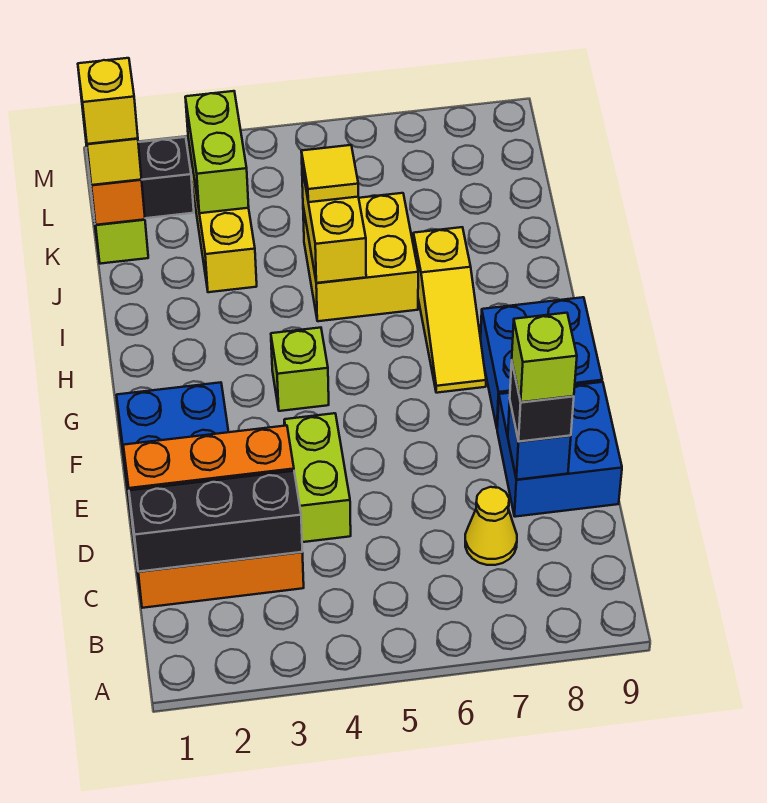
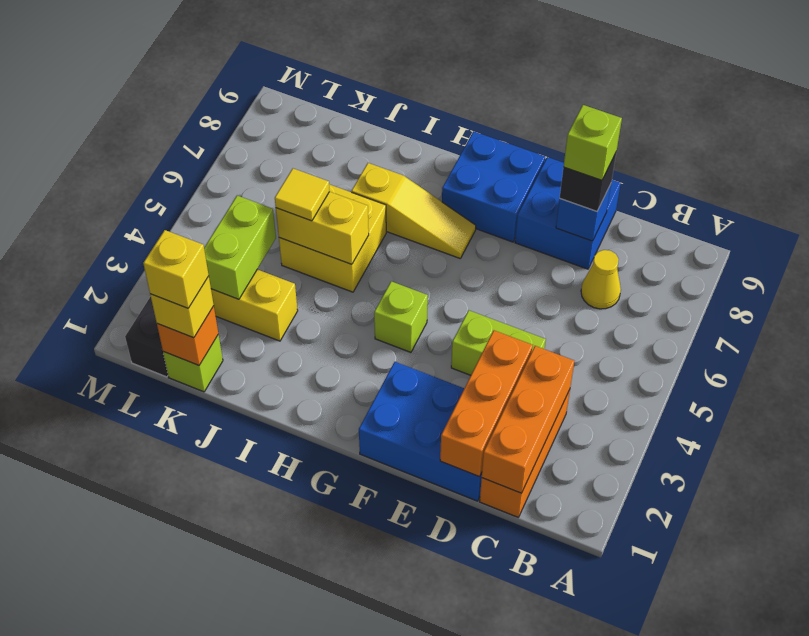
black brick C1:C3 level 2 -> orange brick C1:C3 level 2
lime brick K3:L3 level 2 -> lime brick K3:K4 level 2

